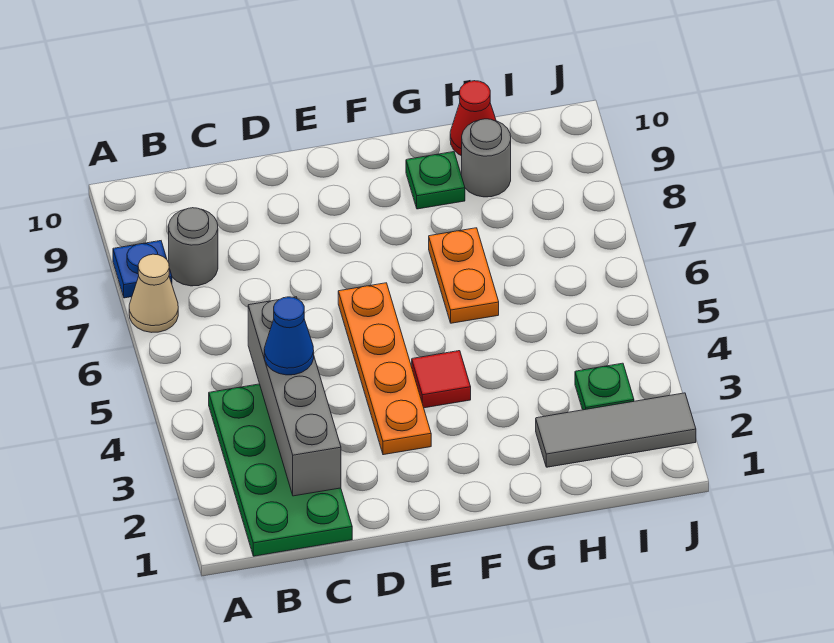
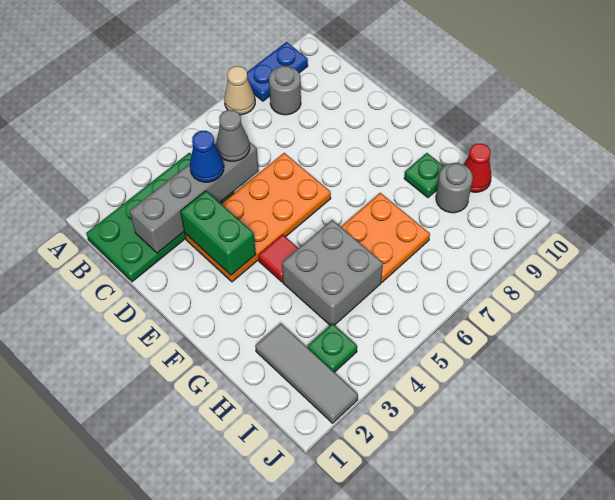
blue plate A8 level 1 -> blue plate A8:A9 level 1
none -> grey cone C5 level 3
none -> green brick D3:E3 level 2
orange plate E3:E6 level 1 -> orange plate D3:E6 level 1
none -> grey brick G4:H5 level 1
orange plate G6:G7 level 1 -> orange plate G6:H7 level 1

